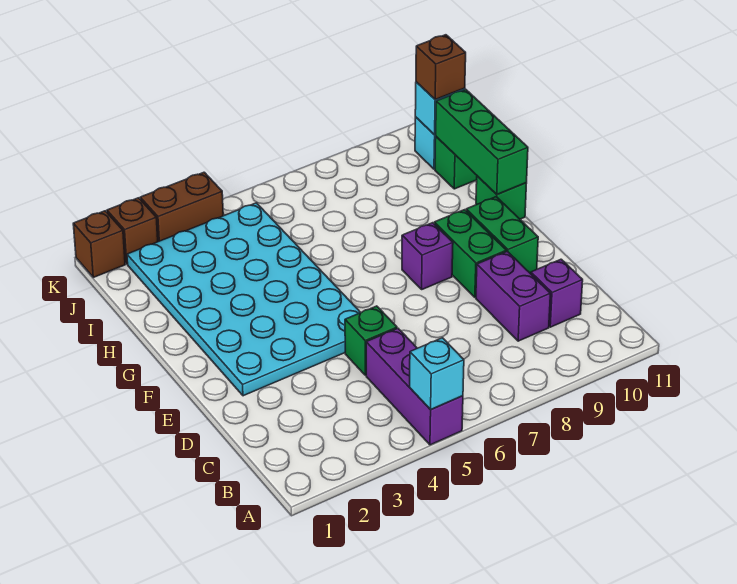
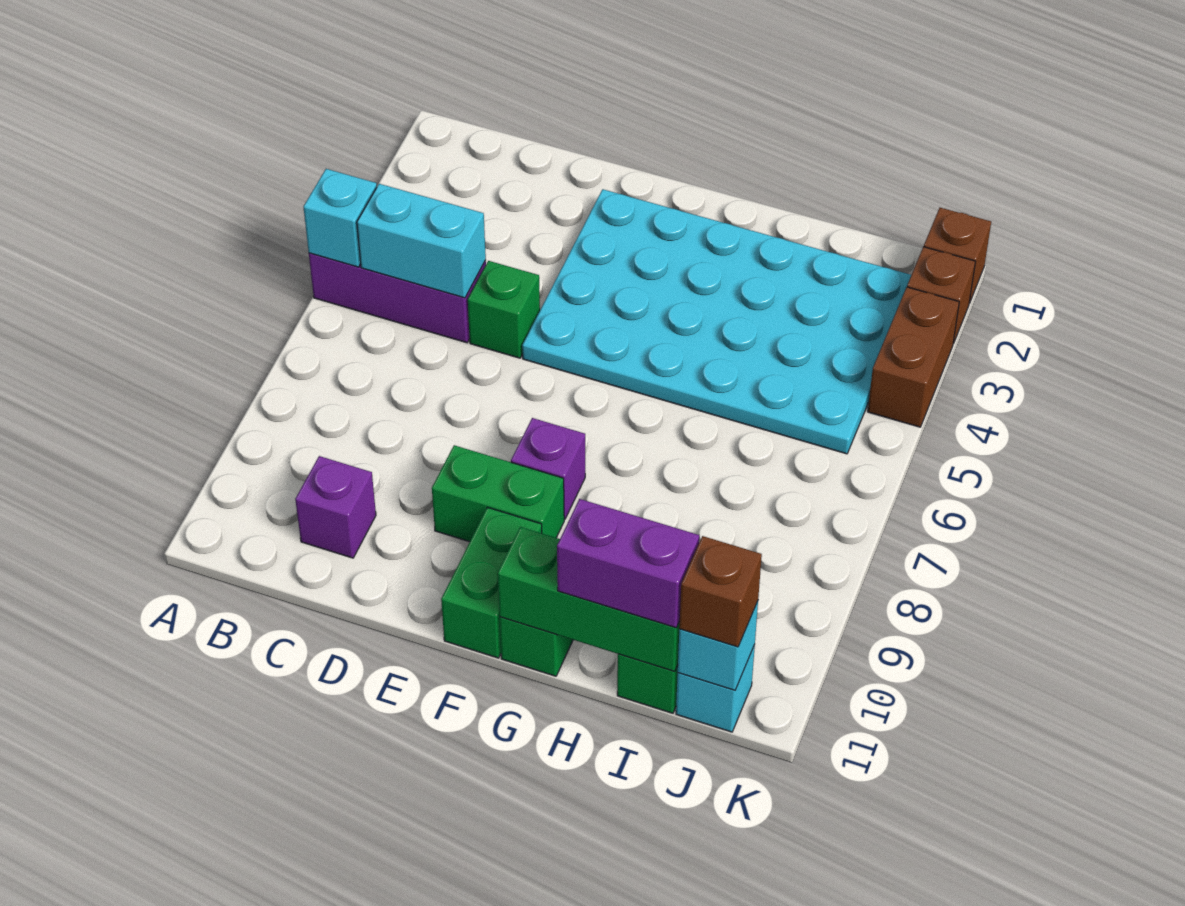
none -> cyan brick B5:C5 level 2
purple brick C9:D9 level 1 -> purple brick H11:I11 level 3
green brick E10:F10 level 1 -> green brick F10:F11 level 1

